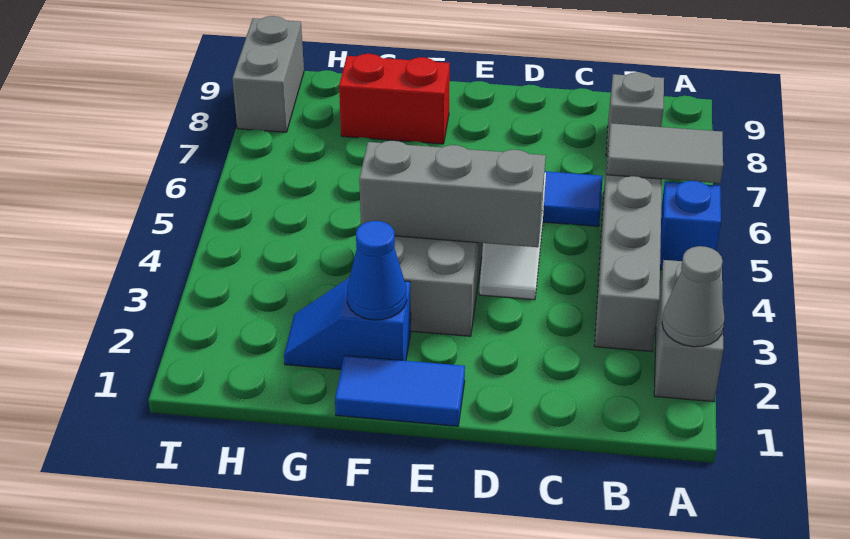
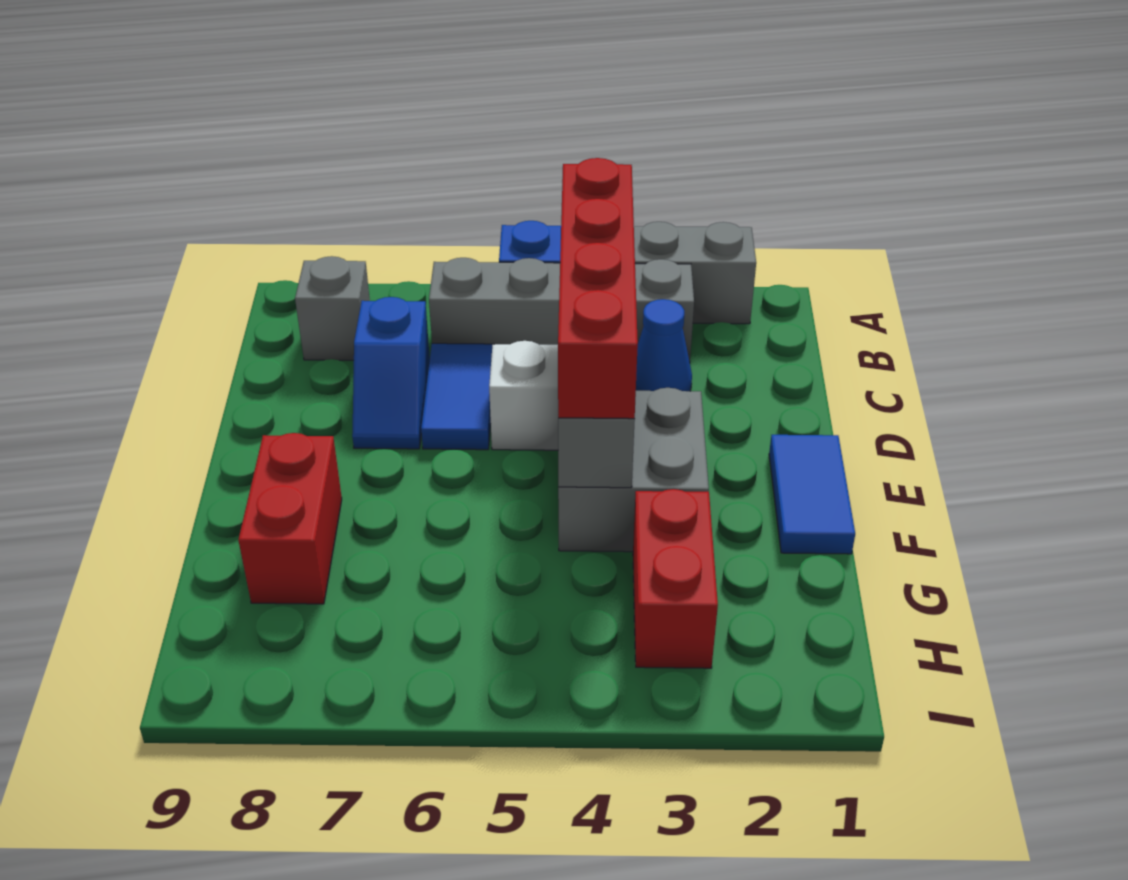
grey cone A2 level 2 -> none
grey tile A6:B6 level 2 -> none
none -> red brick C4:F4 level 3
blue slope F2:G2 level 1 top F -> blue slope C7:D7 level 1 top C
blue cone F2 level 2 -> blue cone C3 level 1
none -> red brick G3:H3 level 1
grey brick I8:I9 level 1 -> none

